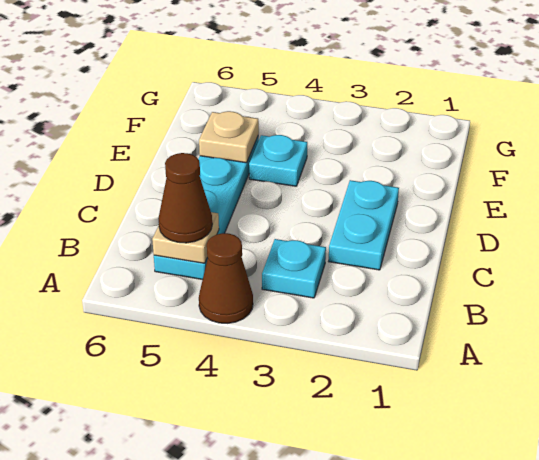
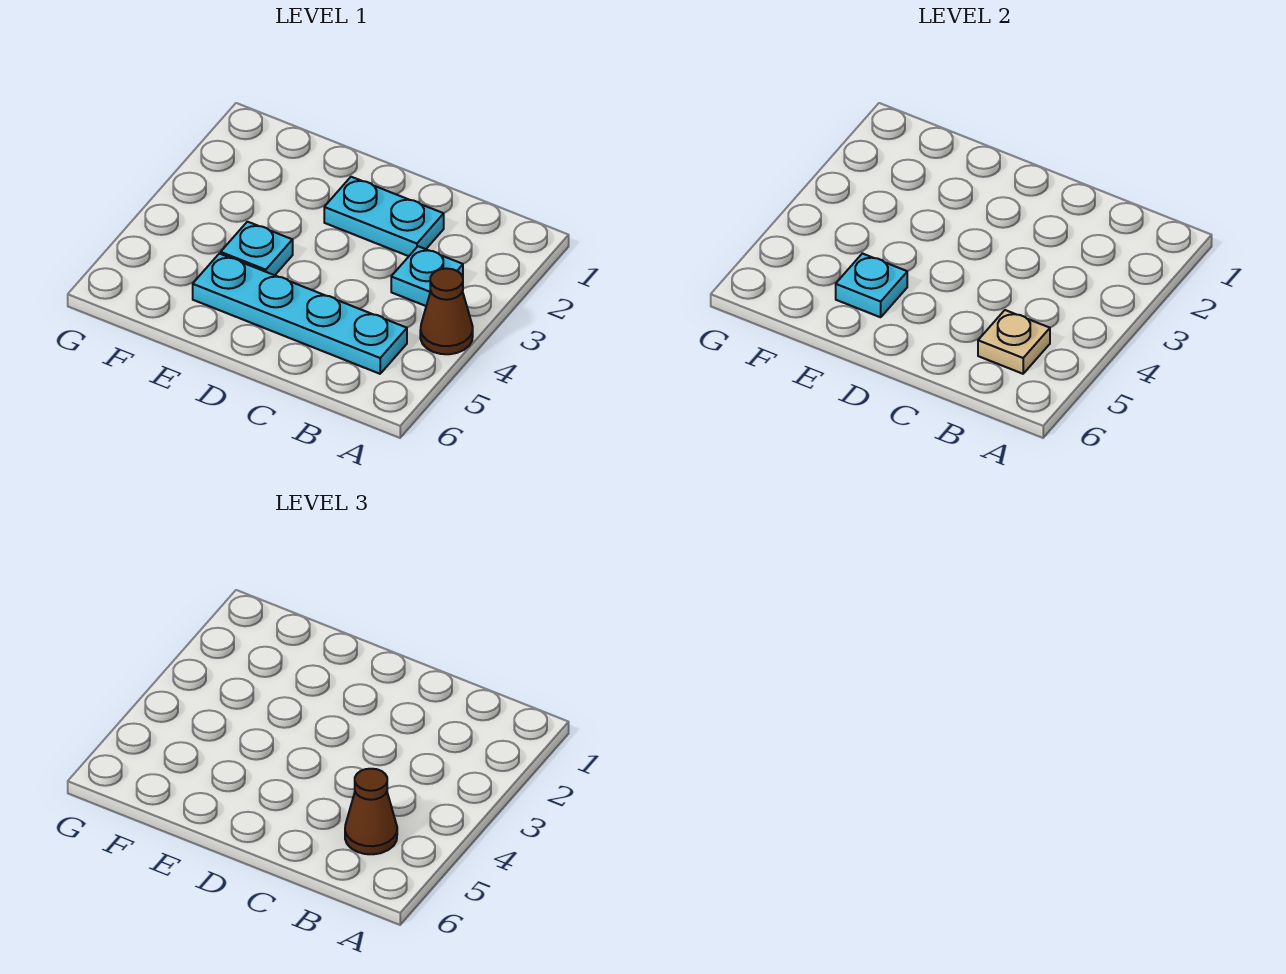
tan plate E5 level 2 -> cyan plate E5 level 2

